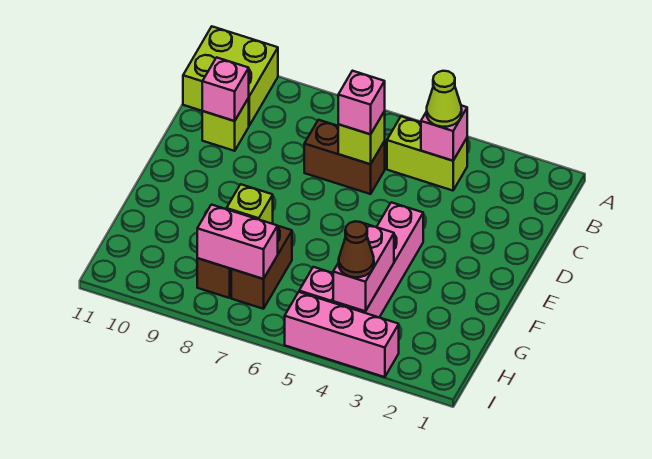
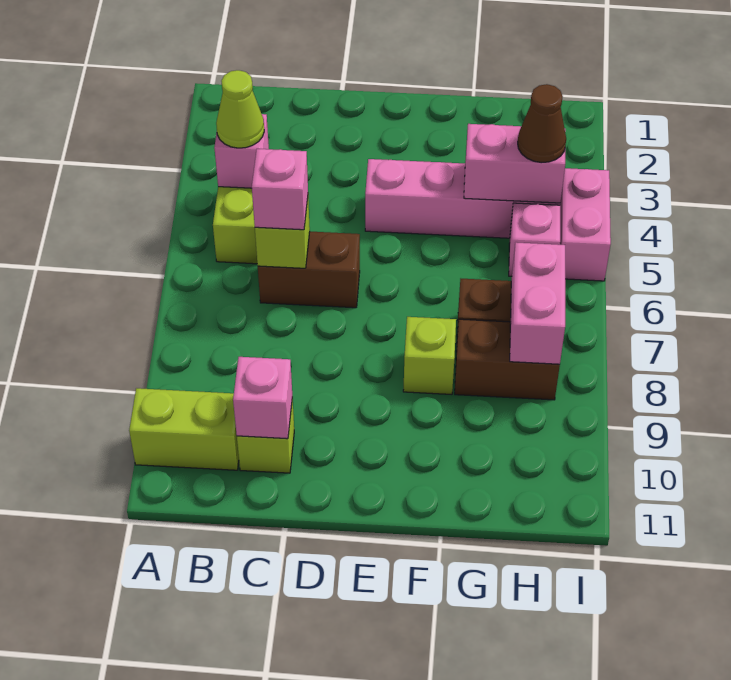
lime brick A10:B11 level 1 -> lime brick A10:B10 level 1
brown brick C6:C7 level 1 -> brown brick C6:D6 level 1
pink brick I3:I5 level 1 -> pink brick I4:I5 level 1

